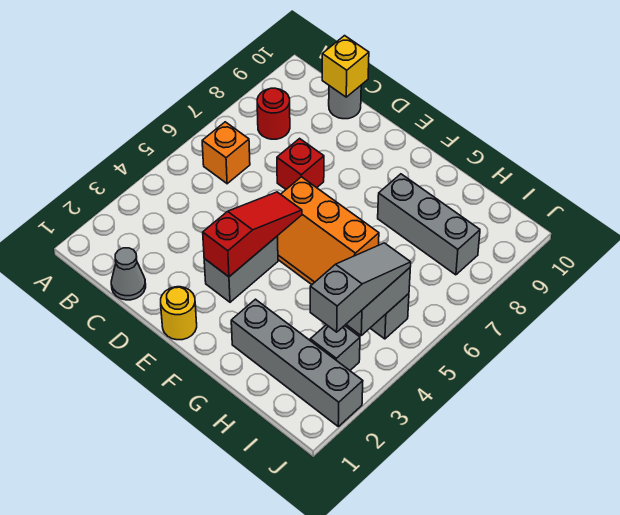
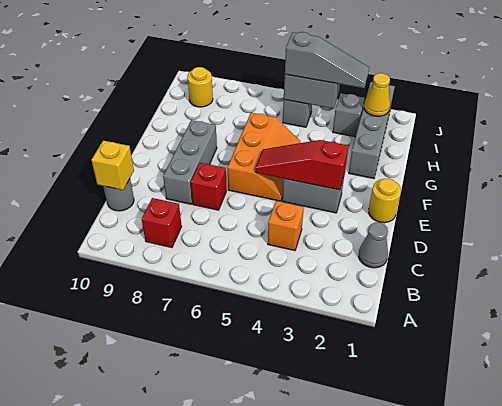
orange brick B6 level 1 -> orange brick C4 level 1
red round brick B8 level 1 -> red brick B8 level 1
grey brick G8:I8 level 1 -> grey brick D8:F8 level 1
none -> yellow cone I2 level 2
grey slope I3:I5 level 3 top 3 -> grey slope I3:I5 level 3 top 5
none -> yellow round brick I9 level 1

